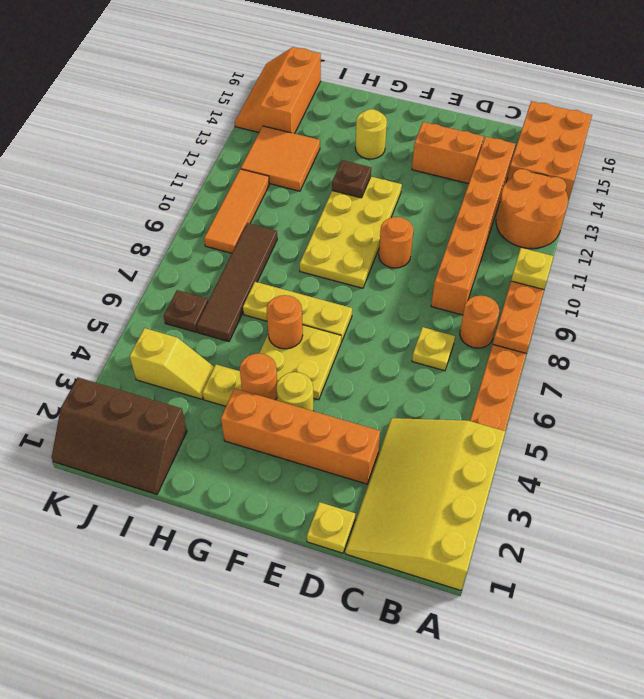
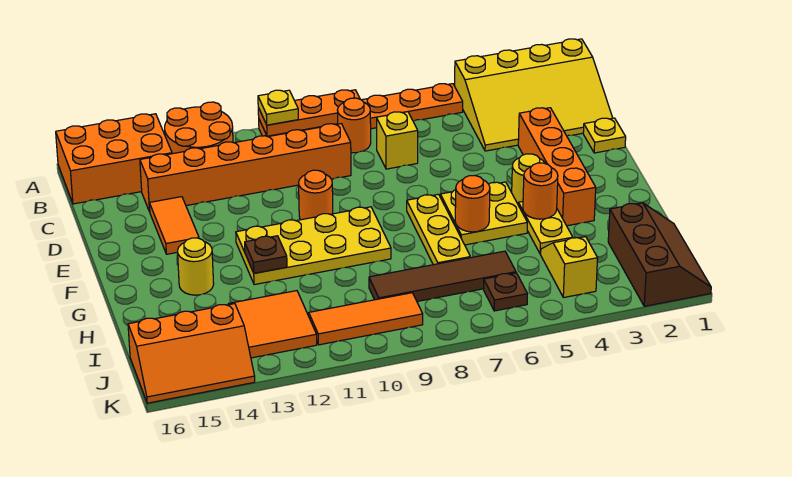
yellow plate C7 level 1 -> yellow brick C7 level 1
orange brick D14:E14 level 1 -> orange tile D14:E14 level 1

